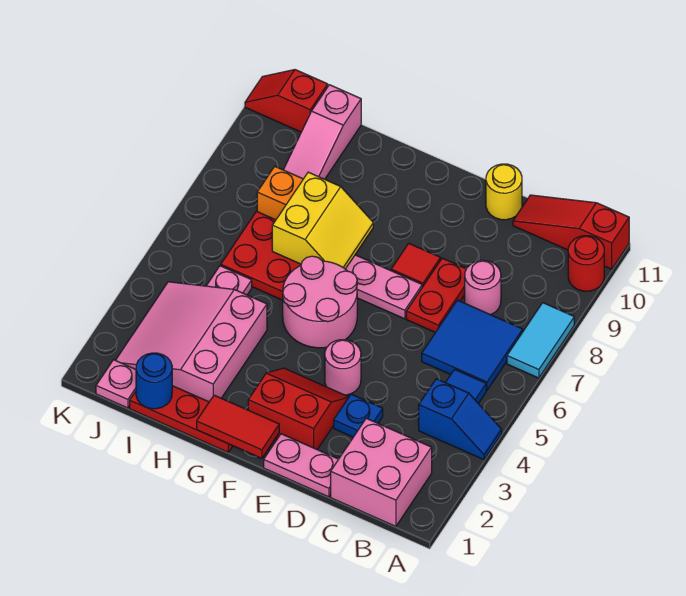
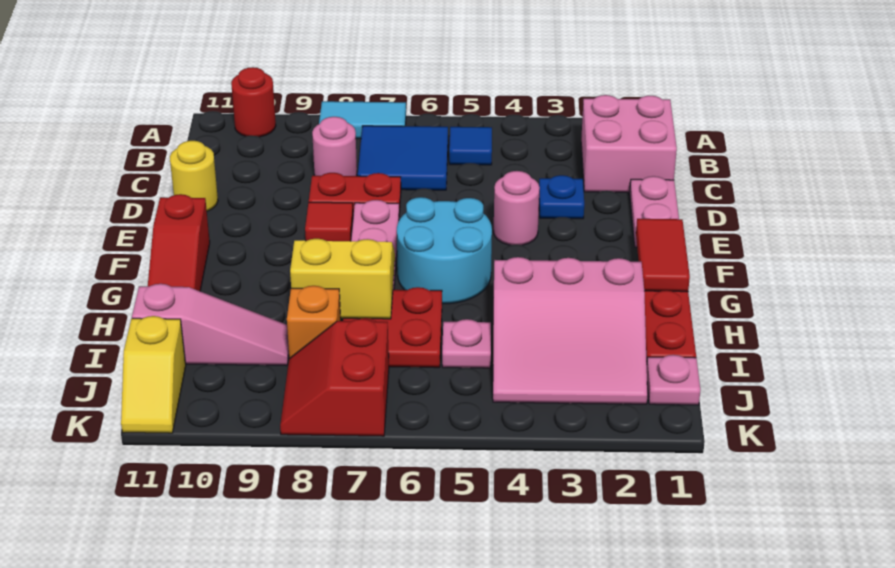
blue slope A4:B4 level 1 top B -> none
red slope A11:C11 level 1 top A -> red slope F11:H11 level 1 top F
red slope E2:F3 level 1 top 2 -> red slope J7:K8 level 1 top 7
pink round brick F5:G6 level 1 -> cyan round brick F5:G6 level 1
blue round brick I1 level 2 -> none
red slope J11:K11 level 1 top J -> yellow slope J11:K11 level 1 top J

